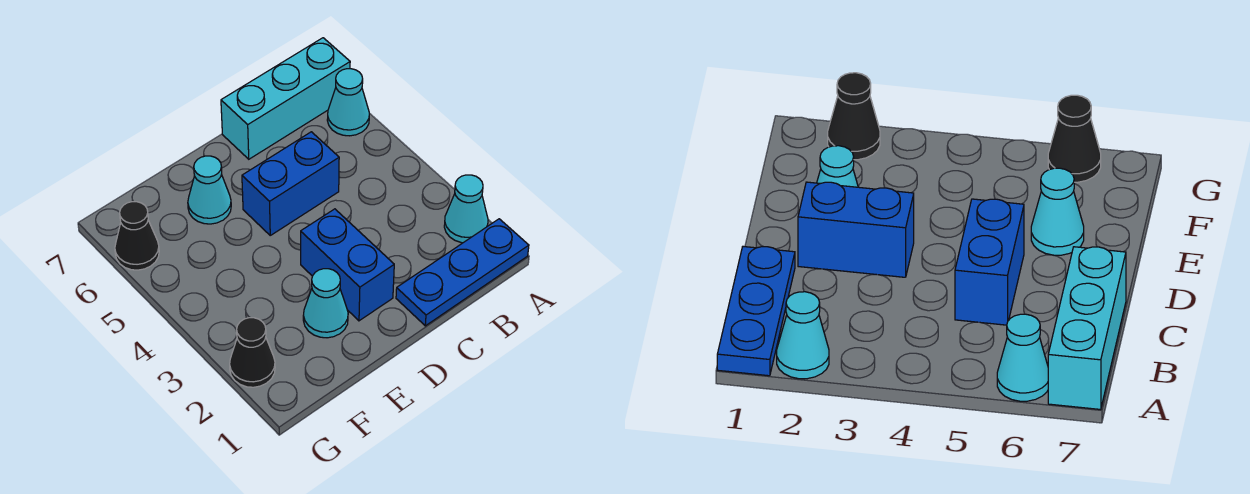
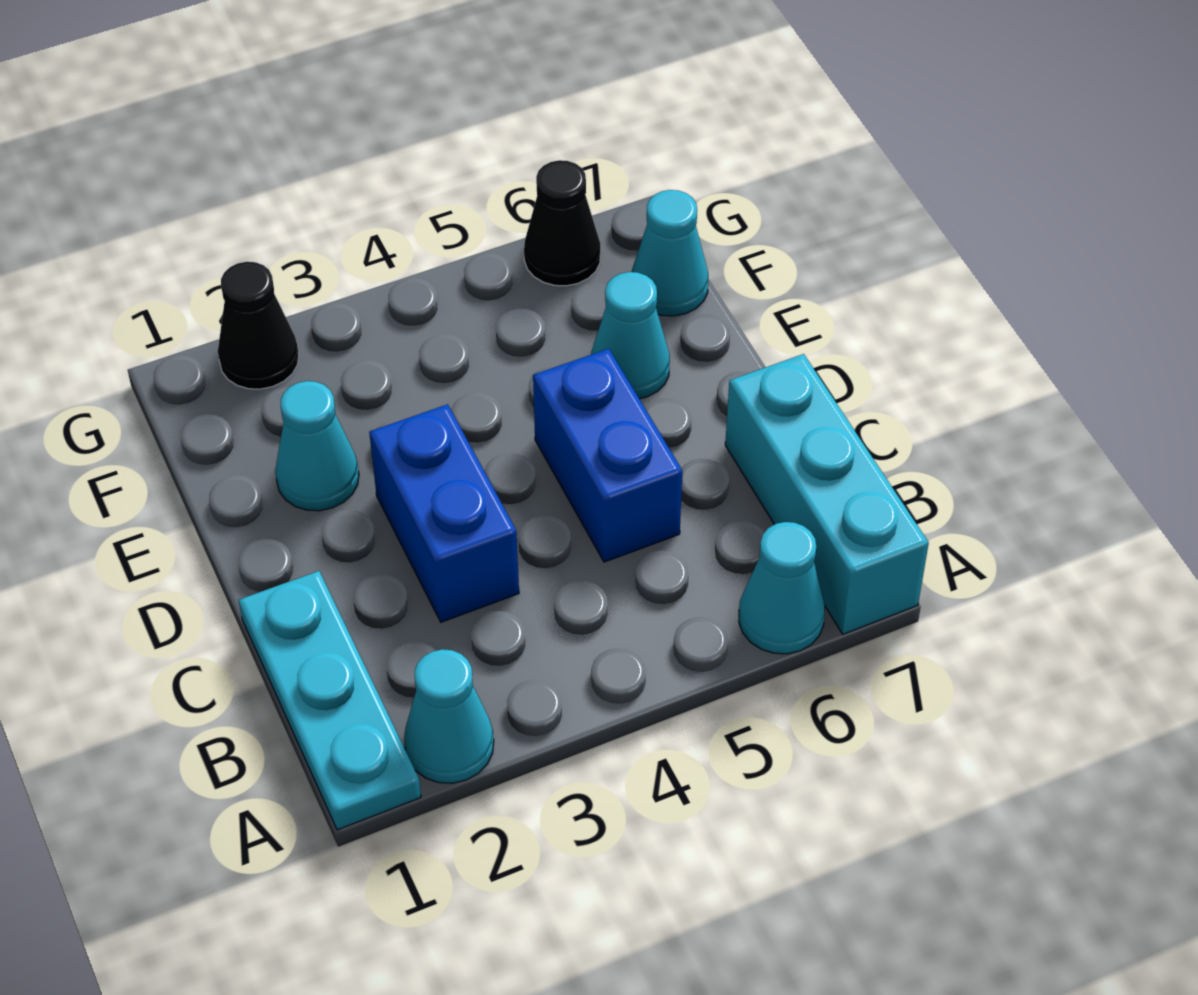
blue plate A1:C1 level 1 -> cyan plate A1:C1 level 1
blue brick D2:D3 level 1 -> blue brick C3:D3 level 1
none -> cyan cone F7 level 1

